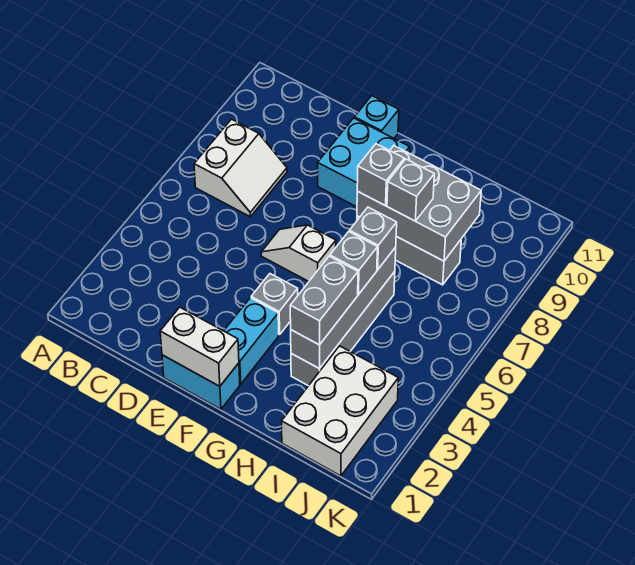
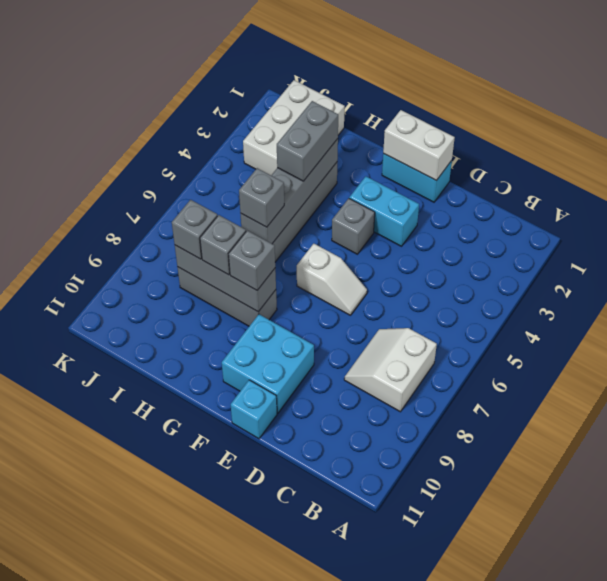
cyan brick F2:F3 level 1 -> cyan brick E3:F3 level 1
grey brick G8:I9 level 2 -> grey brick G8:I8 level 2
grey brick H5 level 3 -> grey brick I8 level 3

